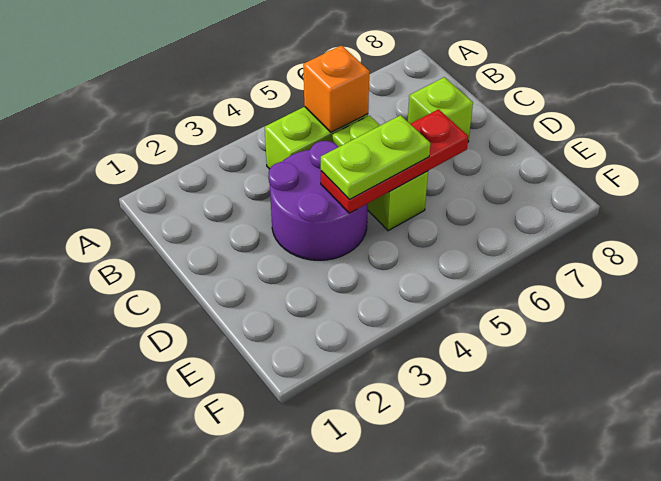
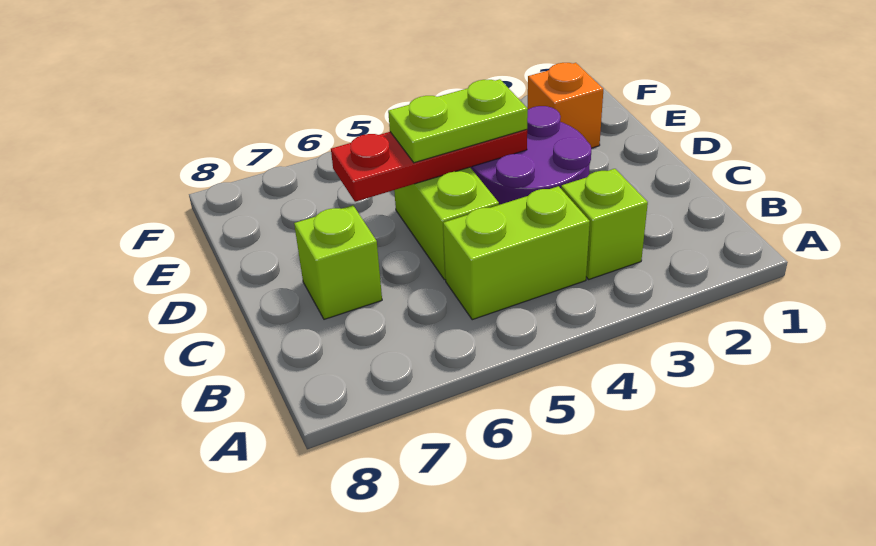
none -> lime brick B3 level 1
orange brick B5 level 2 -> orange brick E2 level 1

